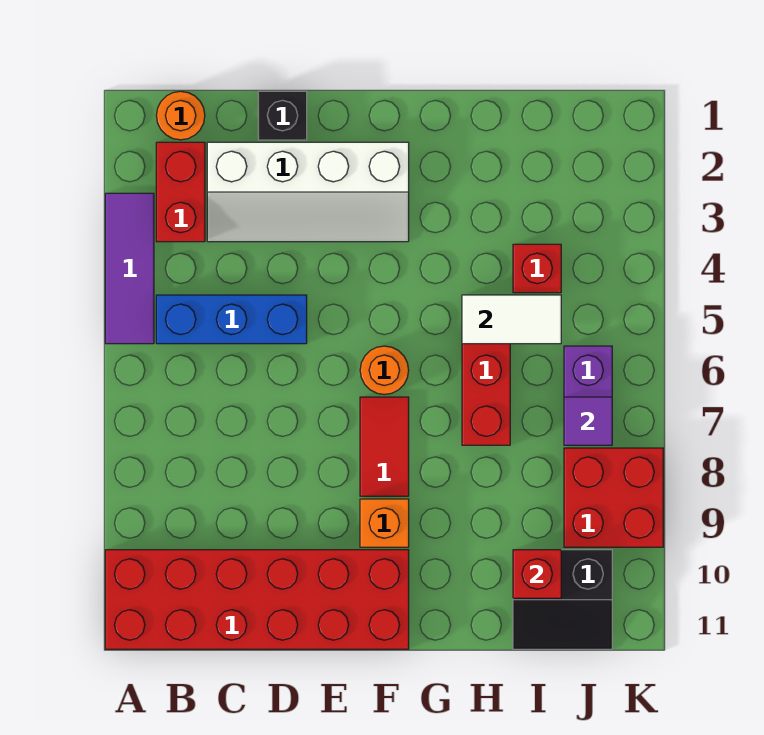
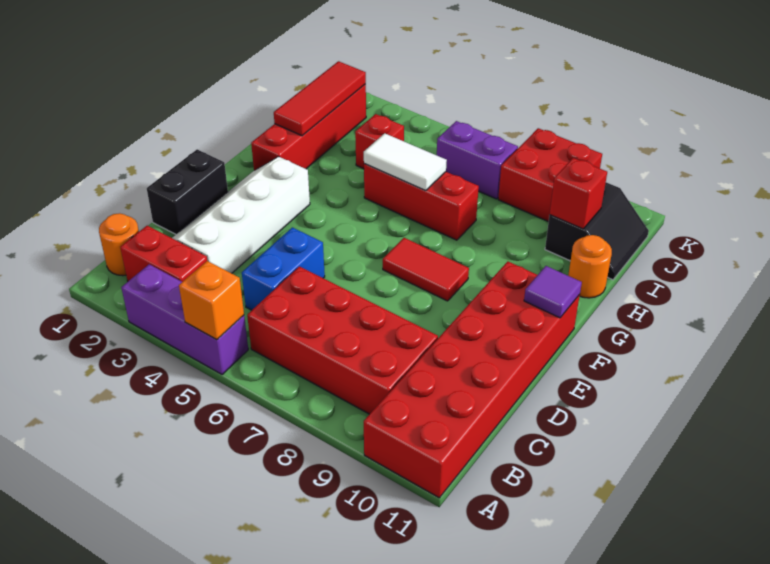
purple tile A3:A5 level 1 -> purple brick A3:A5 level 1
blue brick B5:D5 level 1 -> blue brick C5:D5 level 1
none -> red brick B6:C9 level 1
white slope C2:F3 level 1 top 2 -> white slope C2:F3 level 1 top 3
black brick D1 level 1 -> black brick D1:E1 level 1
orange round brick F6 level 1 -> orange round brick H11 level 1
orange brick F9 level 1 -> orange brick A5 level 2
none -> red brick G2:J2 level 1
none -> red tile H2:J2 level 2
white tile H5:I5 level 2 -> white tile H5:H6 level 2
purple tile J7 level 2 -> purple tile F11 level 2

